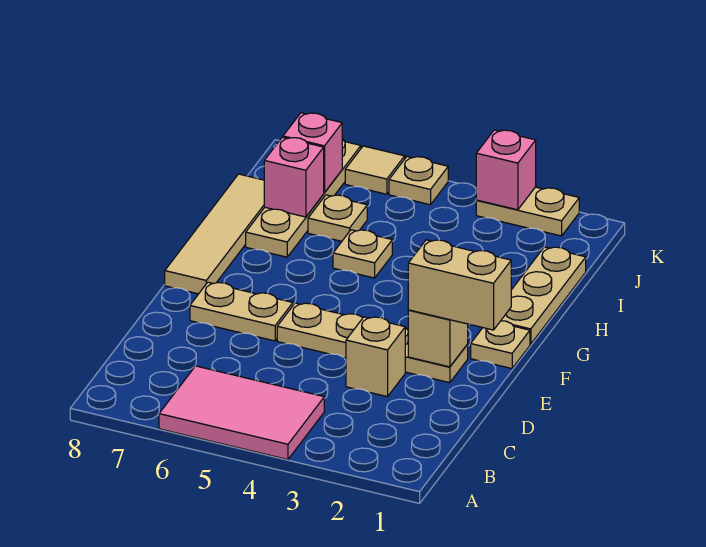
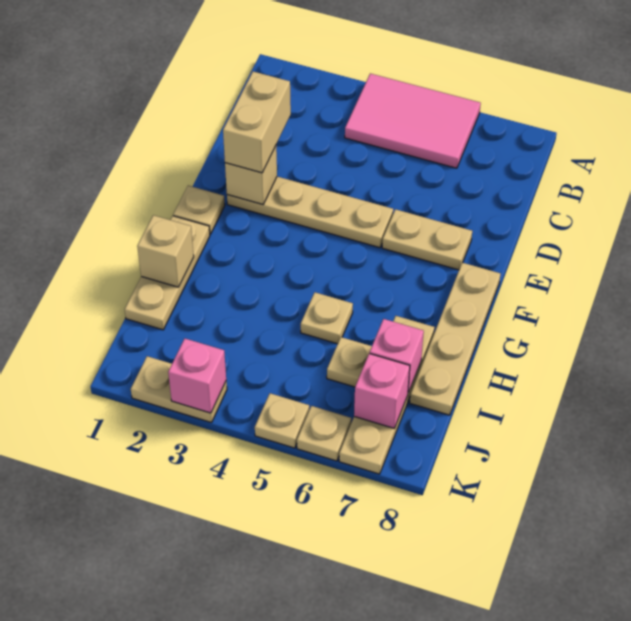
tan brick D3 level 1 -> tan brick H1 level 2
tan brick E1:E2 level 3 -> tan brick D2:E2 level 3
tan tile F8:I8 level 1 -> tan plate F8:I8 level 1
tan tile K6 level 1 -> tan plate K6 level 1

